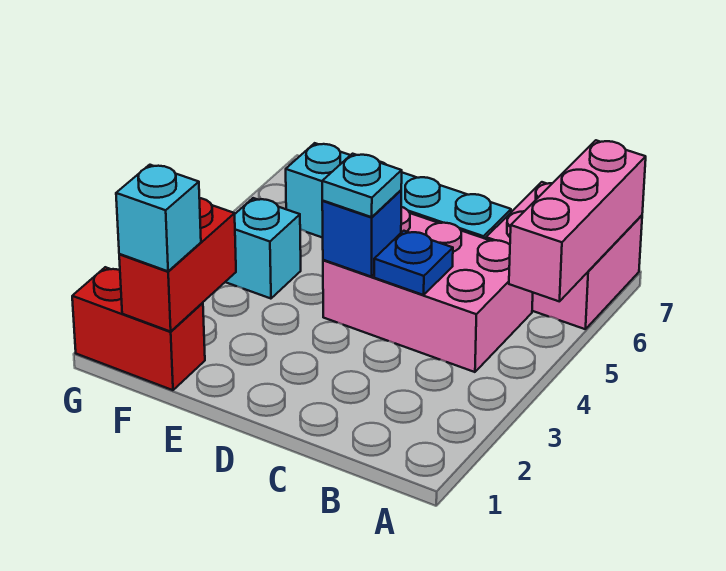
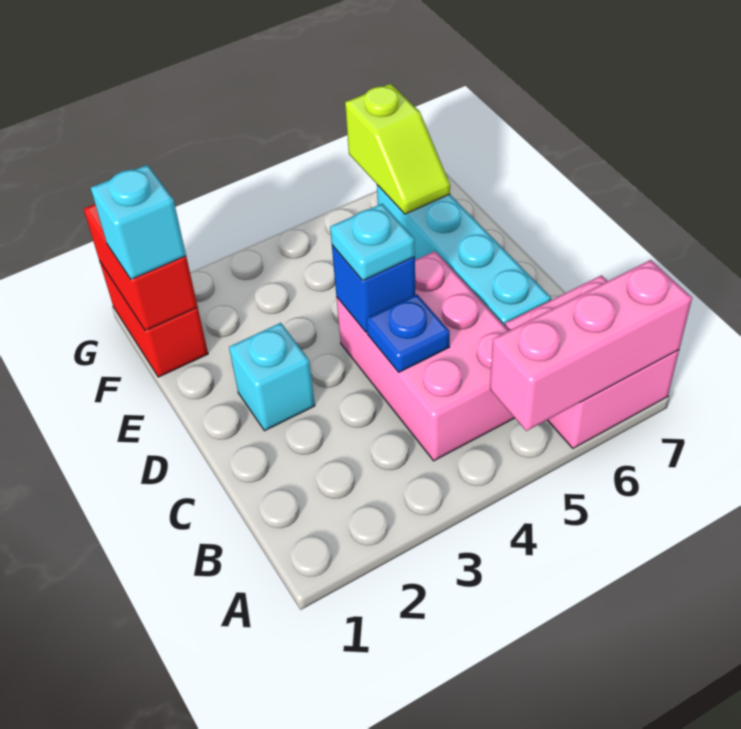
red brick F1:F2 level 2 -> red brick F1:G1 level 2
cyan brick F4 level 1 -> cyan brick D2 level 1
none -> lime slope F6:G6 level 2 top G

